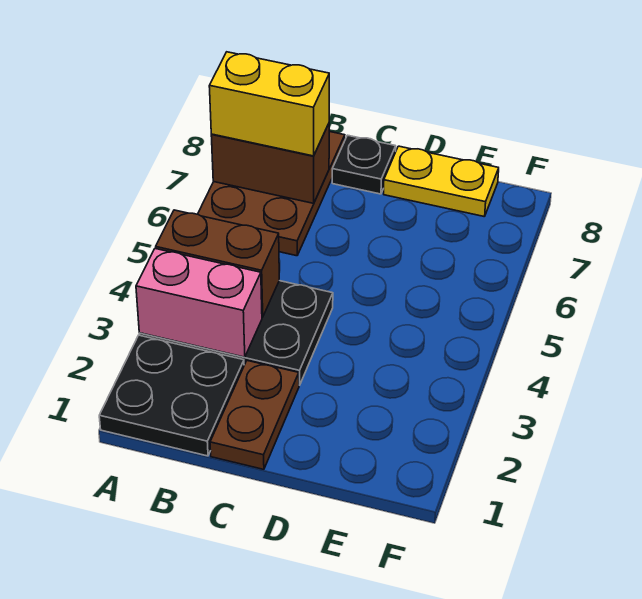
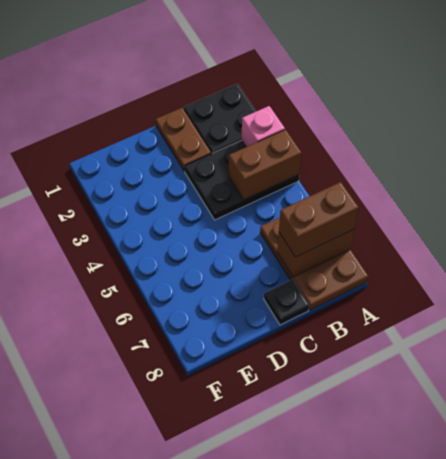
pink brick A3:B3 level 2 -> pink brick A3 level 2
yellow brick A7:B7 level 3 -> brown brick A7:B7 level 3
yellow plate D8:E8 level 1 -> none

